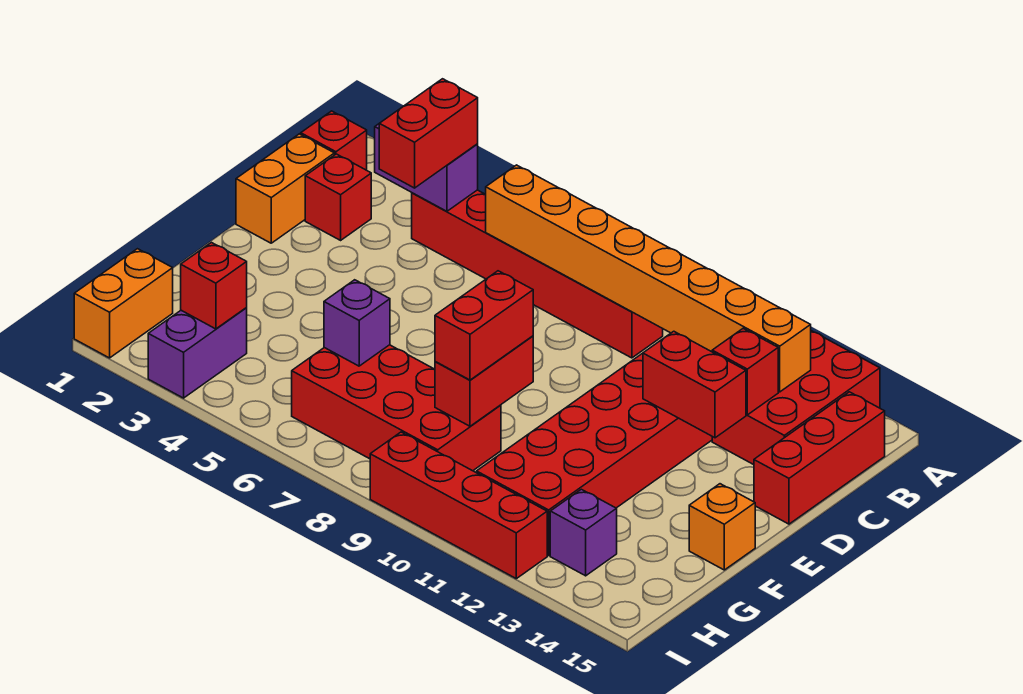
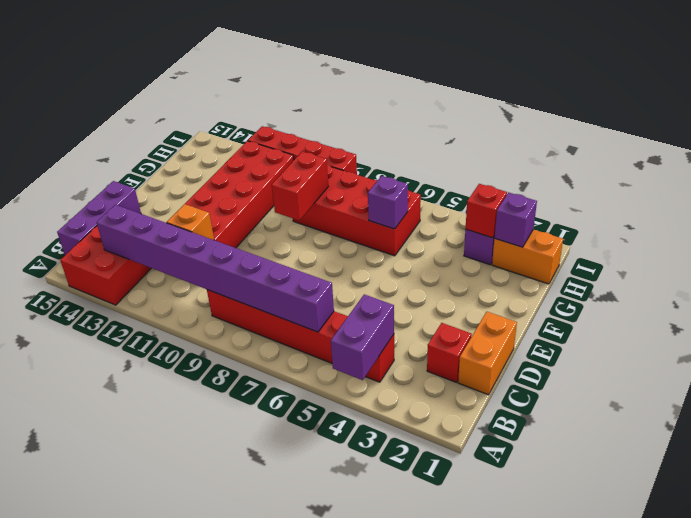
red brick B1 level 1 -> none
purple brick B3:B4 level 2 -> purple brick A4:B4 level 2
red brick B4:C4 level 3 -> none
orange brick B6:B13 level 2 -> purple brick B6:B13 level 2
red brick B15:D15 level 1 -> purple brick B15:D15 level 1
red brick C13 level 2 -> none
red brick D12:D13 level 2 -> none
red brick F9:G9 level 3 -> none
orange brick F15 level 1 -> orange brick C11 level 2
orange brick H1:I1 level 1 -> orange brick H1:H2 level 1
purple brick H13 level 1 -> purple brick H2 level 2

